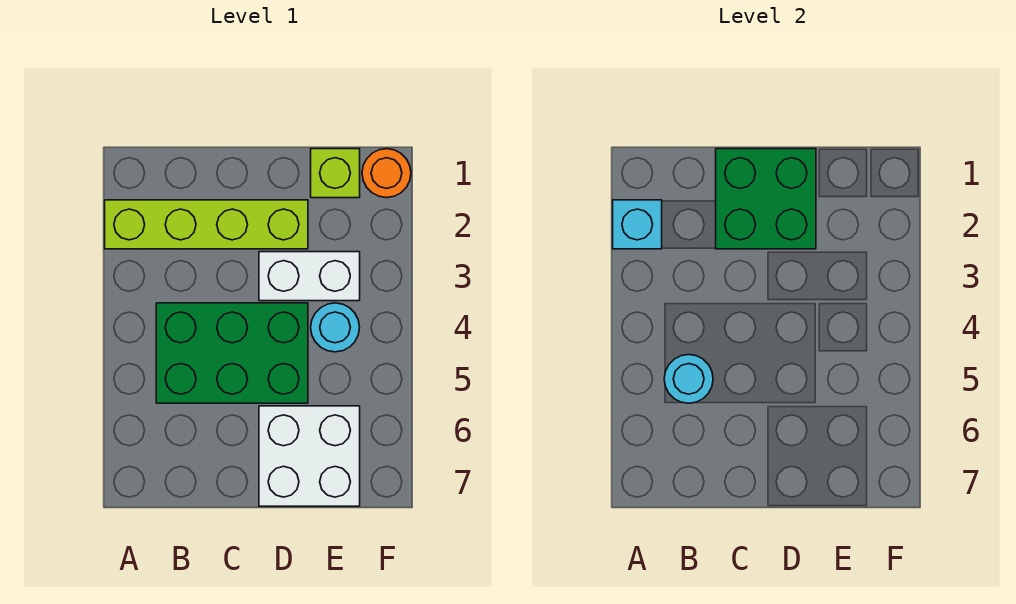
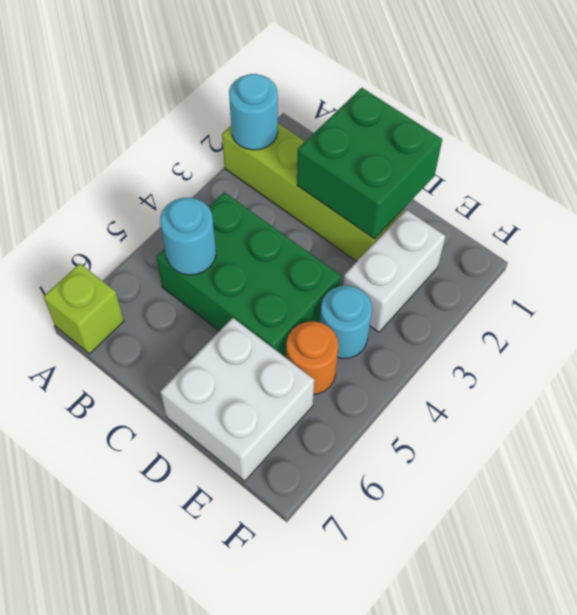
cyan brick A2 level 2 -> cyan round brick A2 level 2
white brick D3:E3 level 1 -> white brick E2:E3 level 1
lime brick E1 level 1 -> lime brick A7 level 1
orange round brick F1 level 1 -> orange round brick E5 level 1

